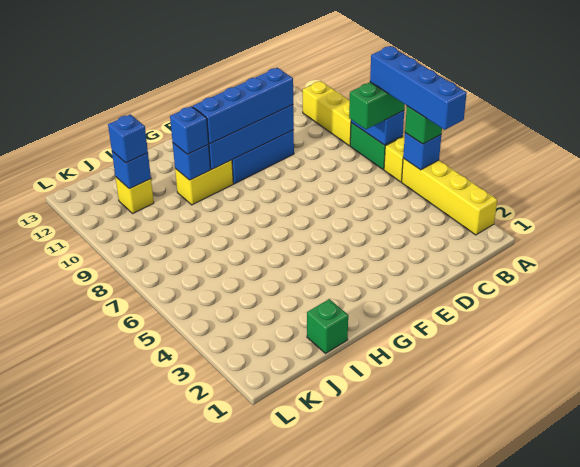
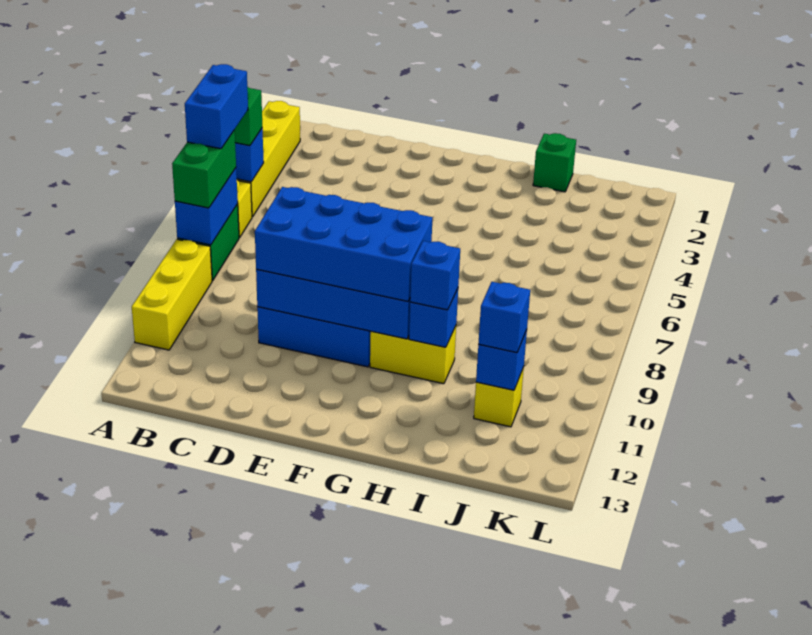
blue brick A4:A7 level 4 -> blue brick A6:A7 level 4
green brick A7:B7 level 3 -> green brick A7:A8 level 3
blue brick D10:G10 level 3 -> blue brick D9:G10 level 3

